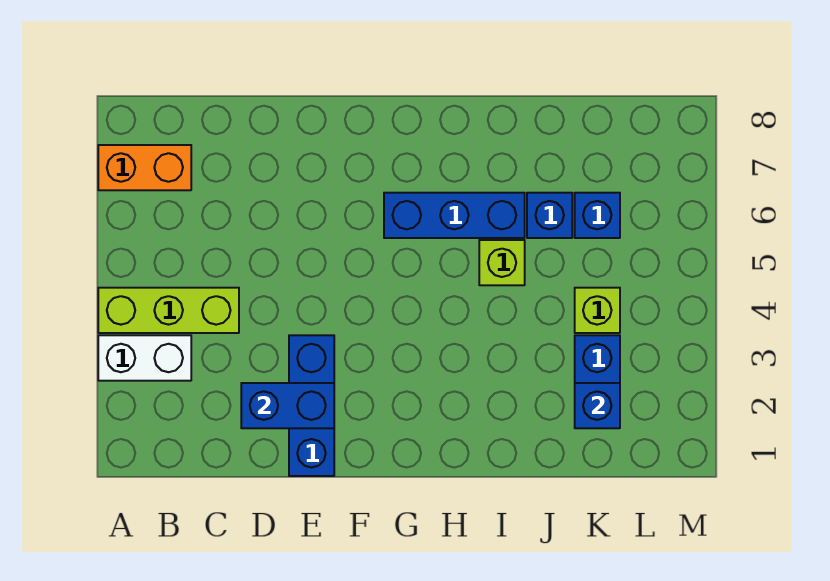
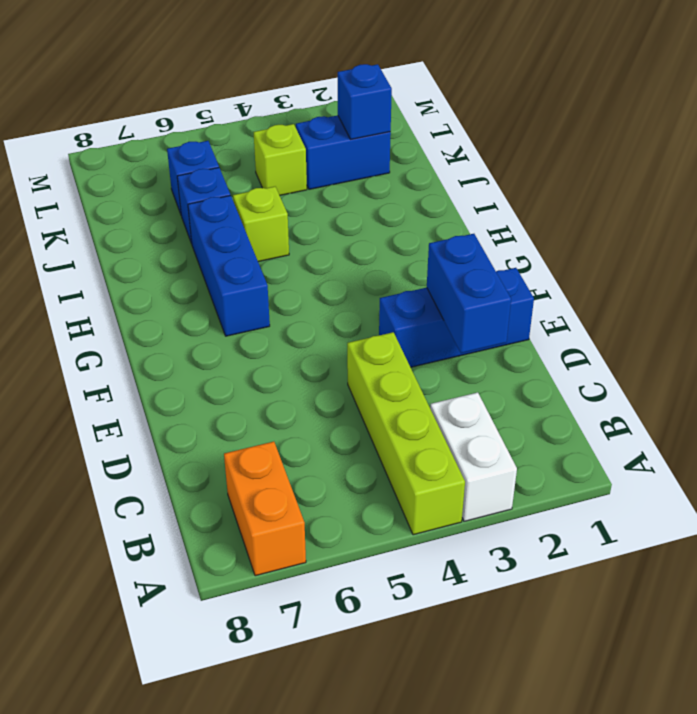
lime brick A4:C4 level 1 -> lime brick A4:D4 level 1

